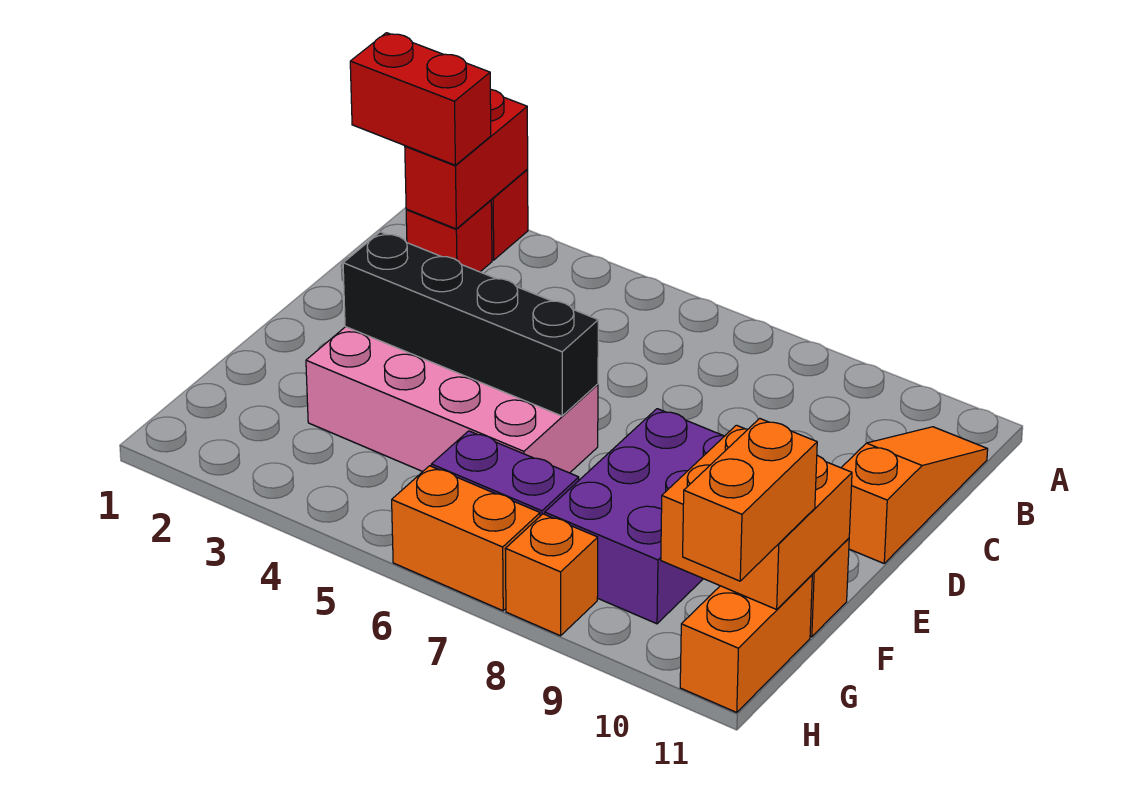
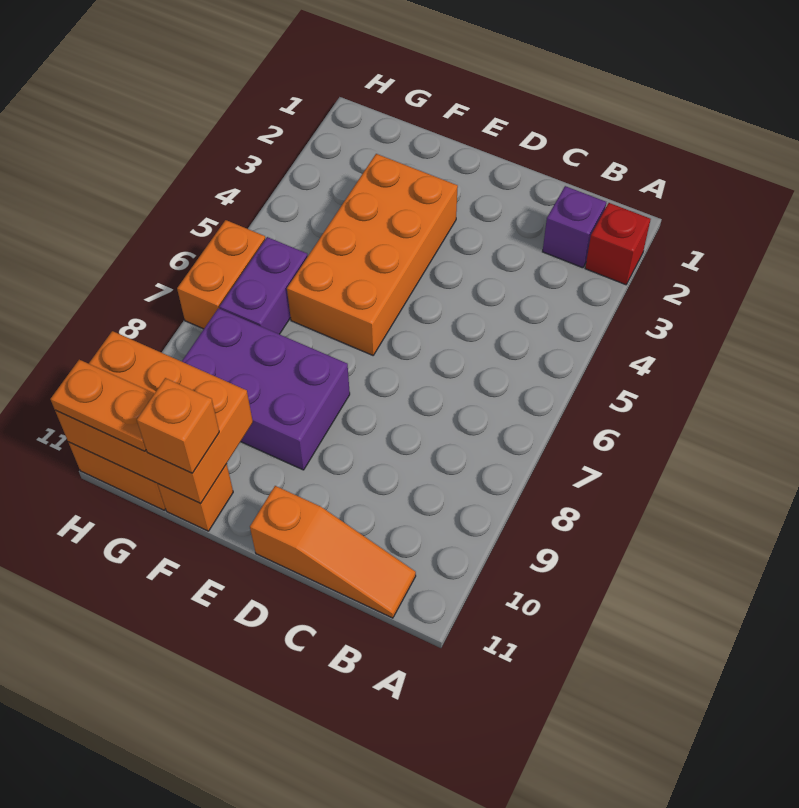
red brick A2:B2 level 2 -> none
red brick B1:B2 level 3 -> none
red brick B2 level 1 -> purple brick B2 level 1
pink brick E3:F6 level 1 -> orange brick E3:F6 level 1
black brick E3:E6 level 2 -> none
orange brick F10:G11 level 2 -> orange brick F10:H11 level 2
orange brick G11:H11 level 3 -> orange plate G11:H11 level 3
orange brick H8 level 1 -> orange brick F11 level 3

